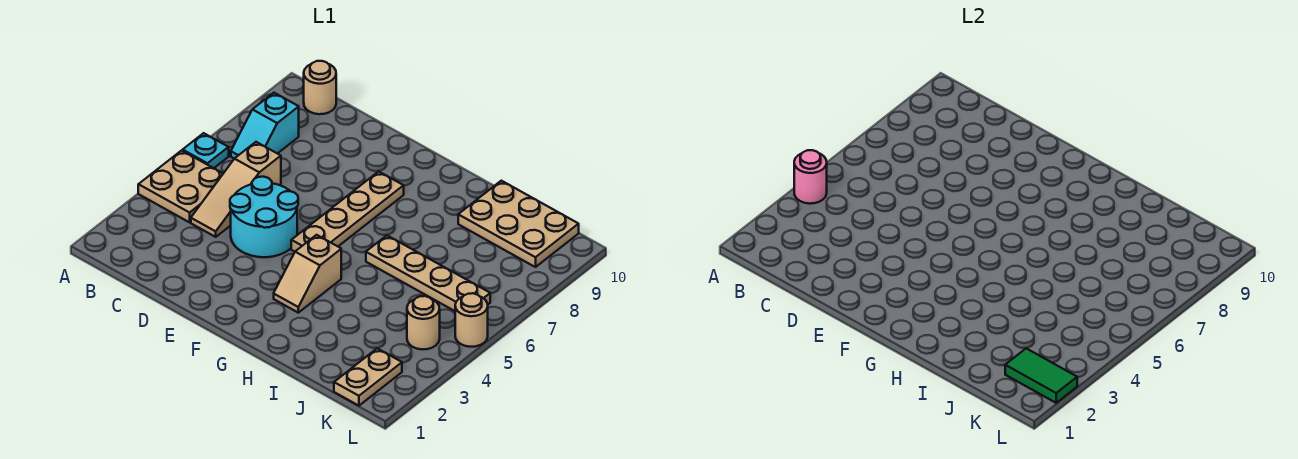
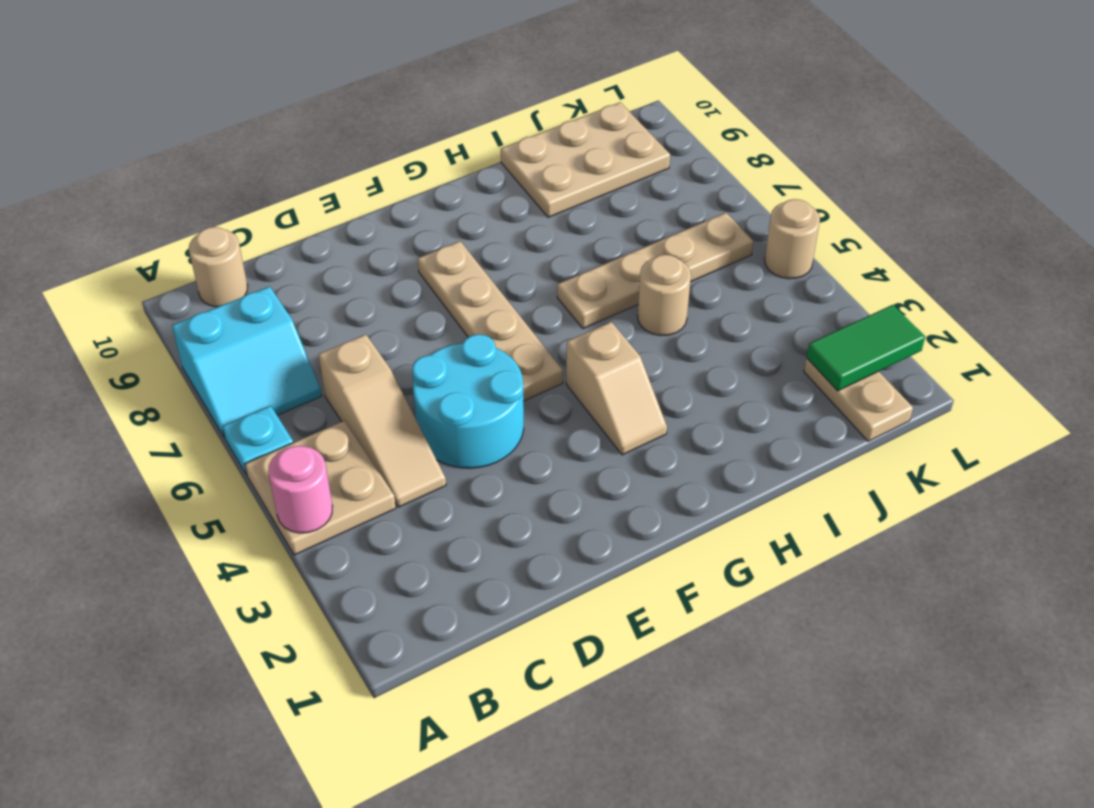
cyan slope B7:B8 level 1 top 8 -> cyan slope A7:B8 level 1 top 8
tan round brick K4 level 1 -> tan round brick I5 level 1

